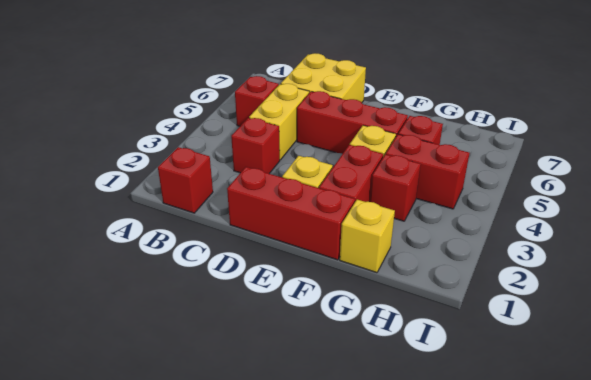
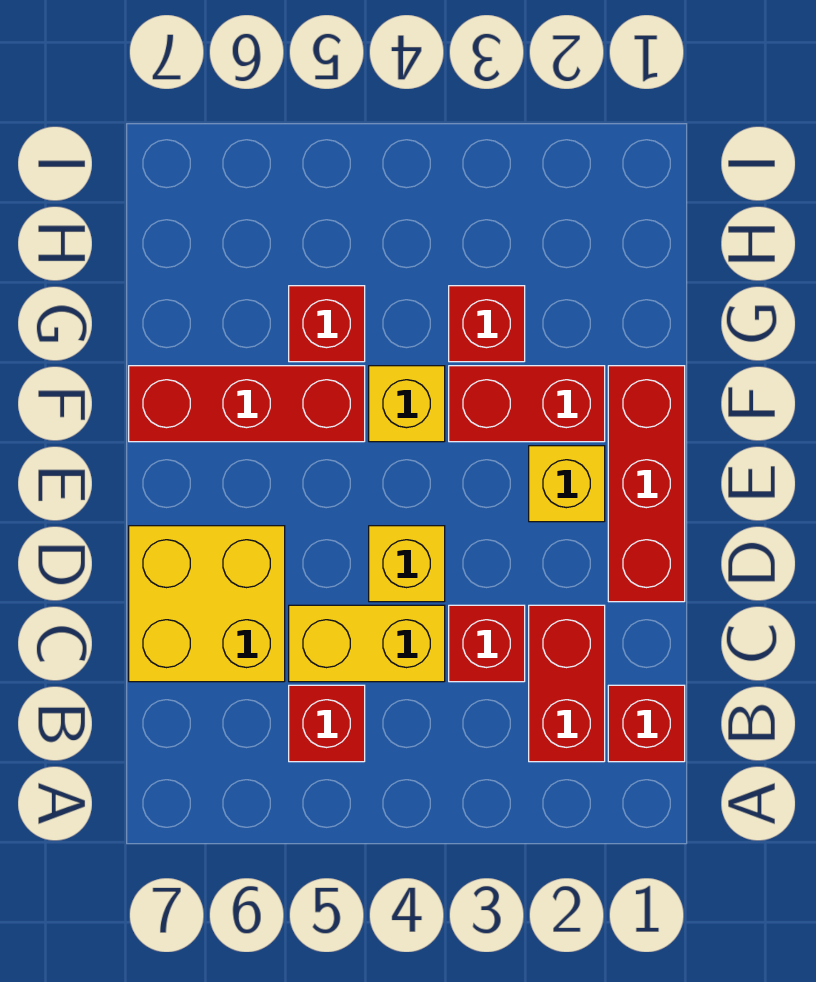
red brick D5:F5 level 1 -> red brick F5:F7 level 1
yellow brick G1 level 1 -> yellow brick D4 level 1
red brick G4:H4 level 1 -> red brick B2:C2 level 1

